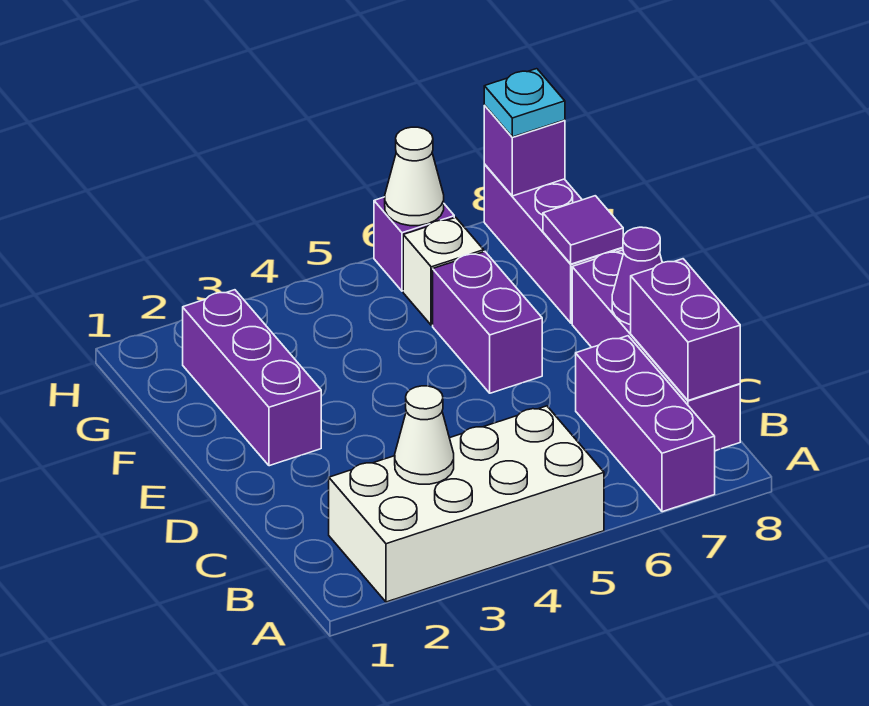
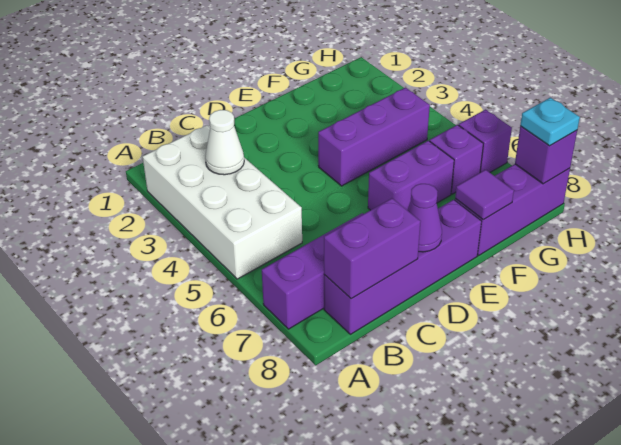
purple brick E2:G2 level 1 -> purple brick E4:G4 level 1
white brick G6 level 1 -> purple brick G6 level 1
white cone H6 level 2 -> none

